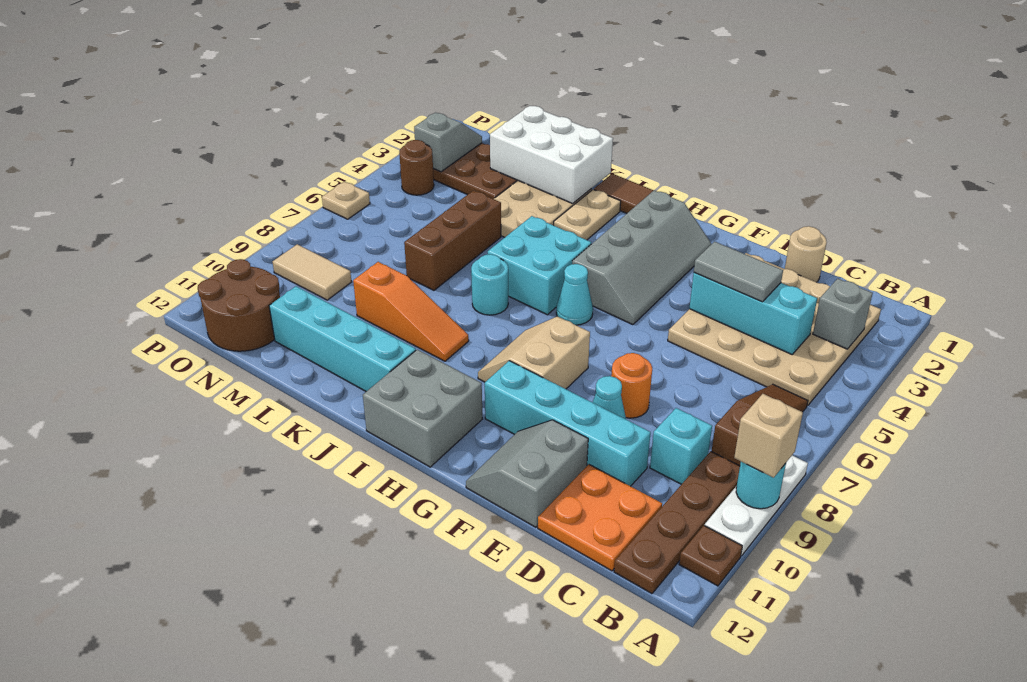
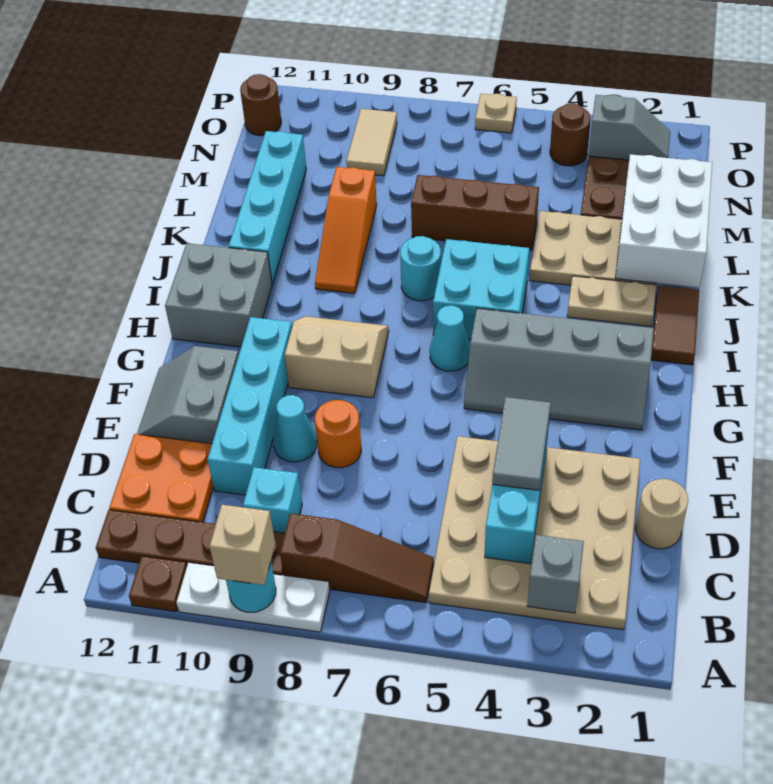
grey slope E11:F12 level 1 top E -> grey slope E11:F12 level 1 top 11
brown round brick N11:O12 level 1 -> brown round brick O12 level 1

